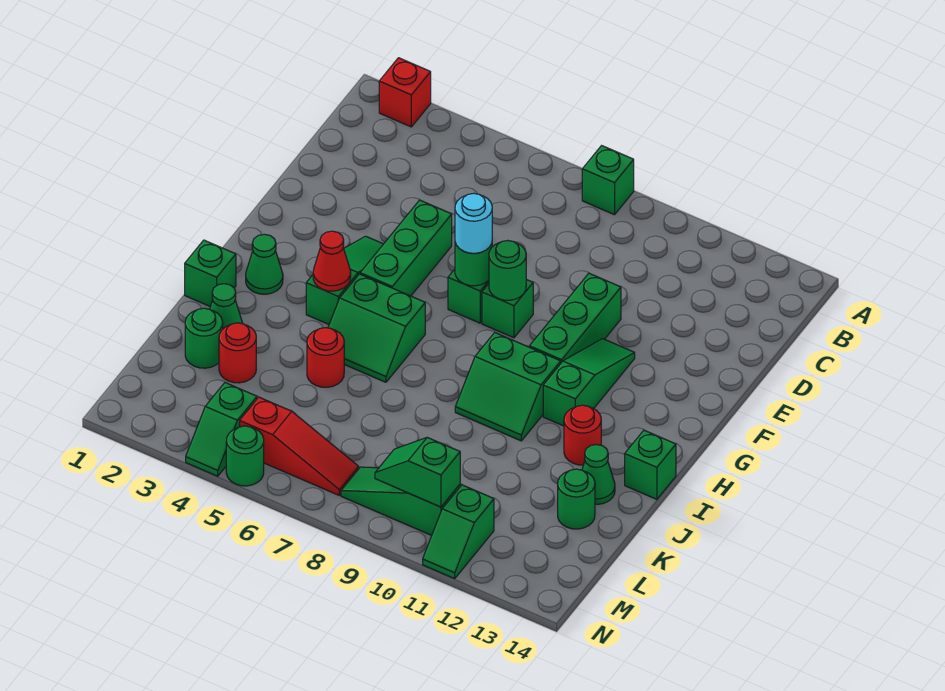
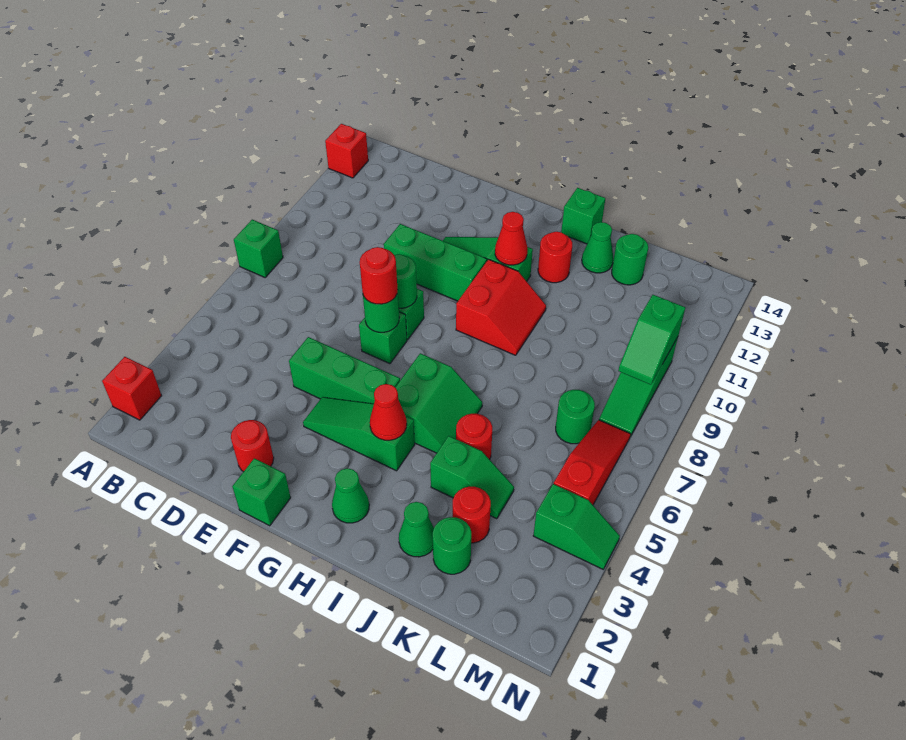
none -> red brick A13 level 1
none -> red round brick E2 level 1
cyan round brick F7 level 3 -> red round brick F7 level 3
green slope H9:I10 level 1 top H -> red slope H9:I10 level 1 top H
none -> red cone H11 level 2
green brick I1 level 1 -> green brick F1 level 1
green slope M11:N11 level 1 top M -> green slope J4:K4 level 1 top J
green round brick N5 level 1 -> green round brick L7 level 1

